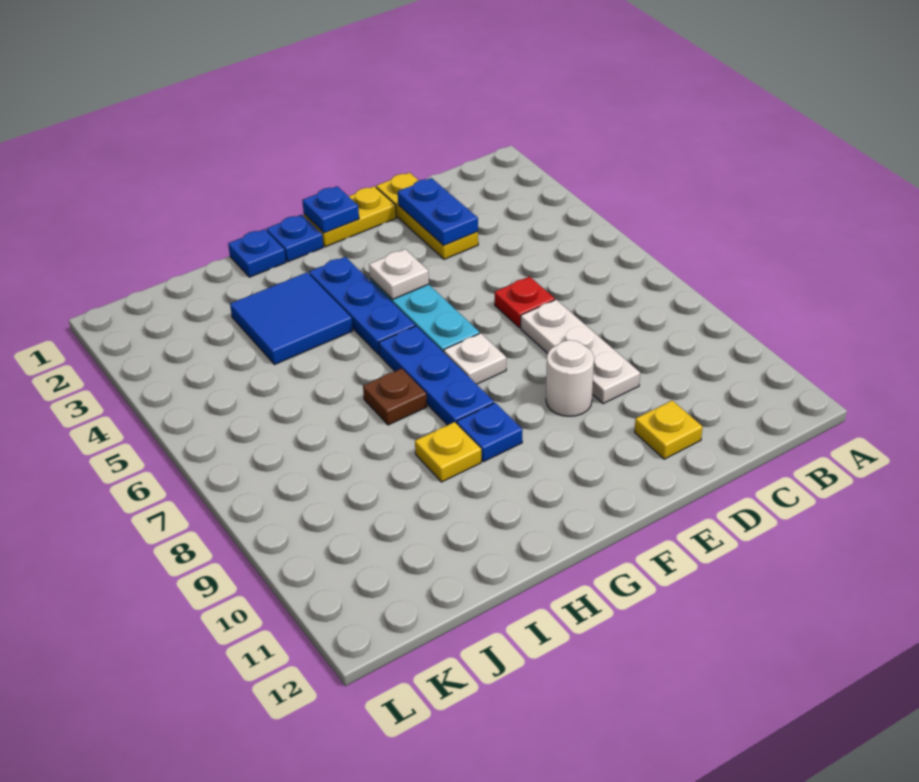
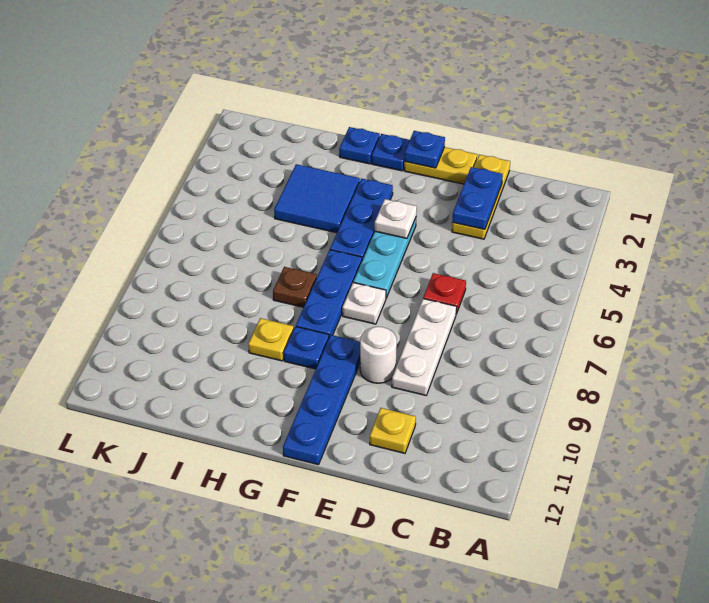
none -> blue plate F9:F12 level 1

